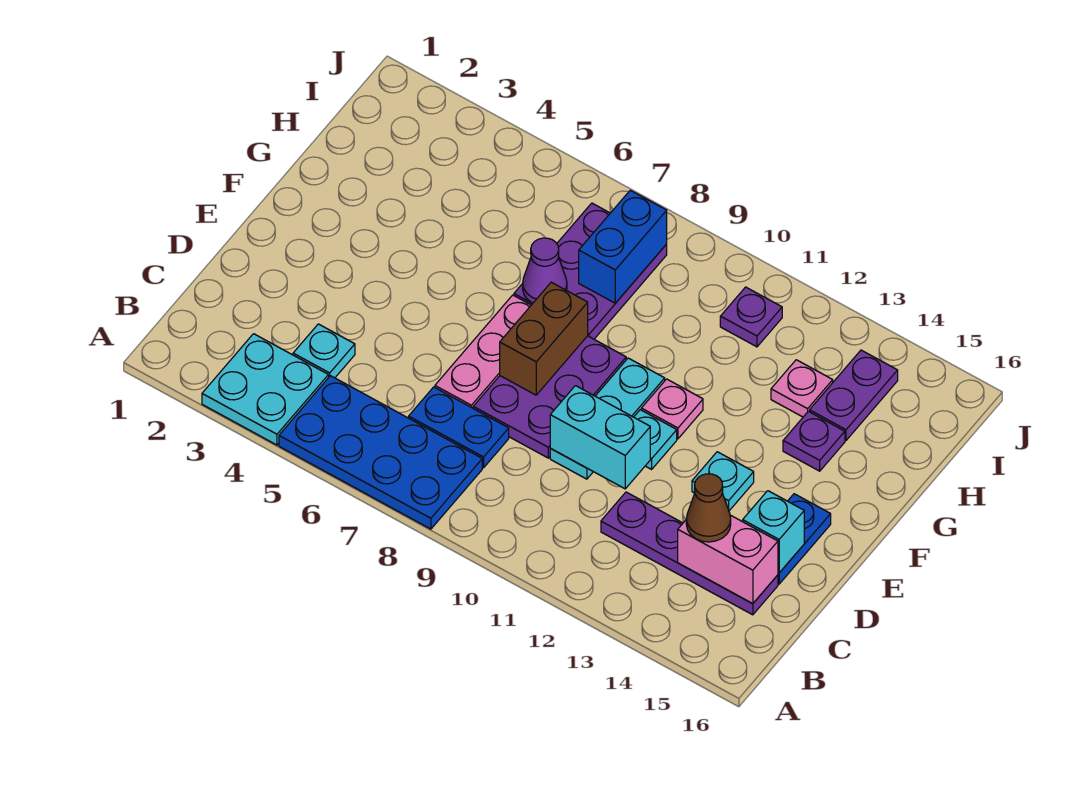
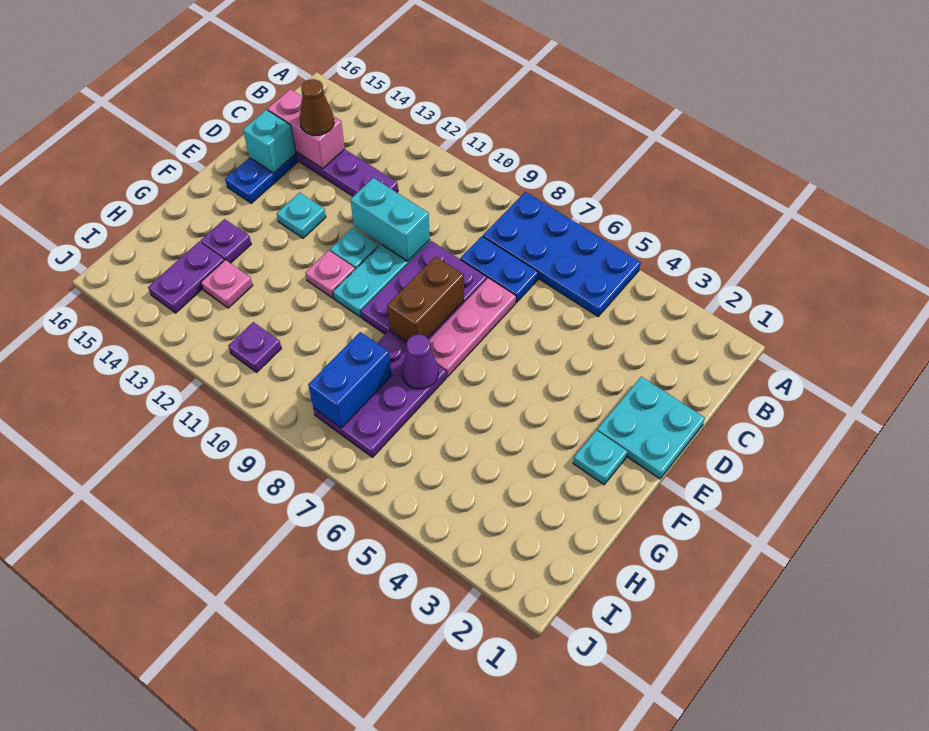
cyan plate A3:B4 level 1 -> cyan plate D1:E2 level 1
cyan plate C4 level 1 -> cyan plate F2 level 1

